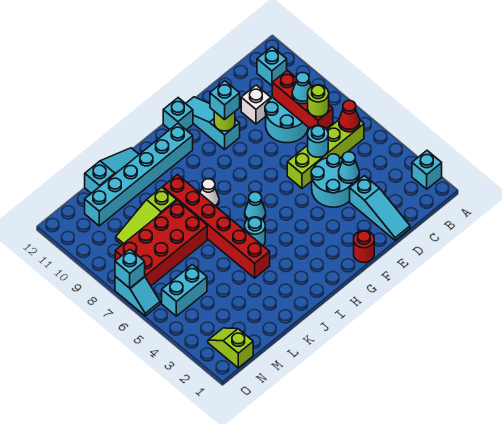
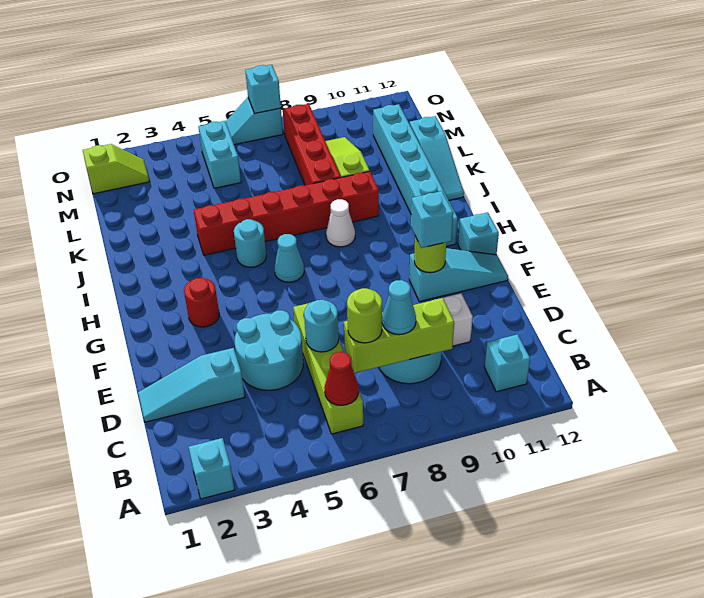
red brick C7:C9 level 2 -> lime brick C7:C9 level 2
cyan cone D4 level 2 -> none
red round brick F1 level 1 -> red round brick G3 level 1
red brick K7:N8 level 1 -> red brick K8:N8 level 1

